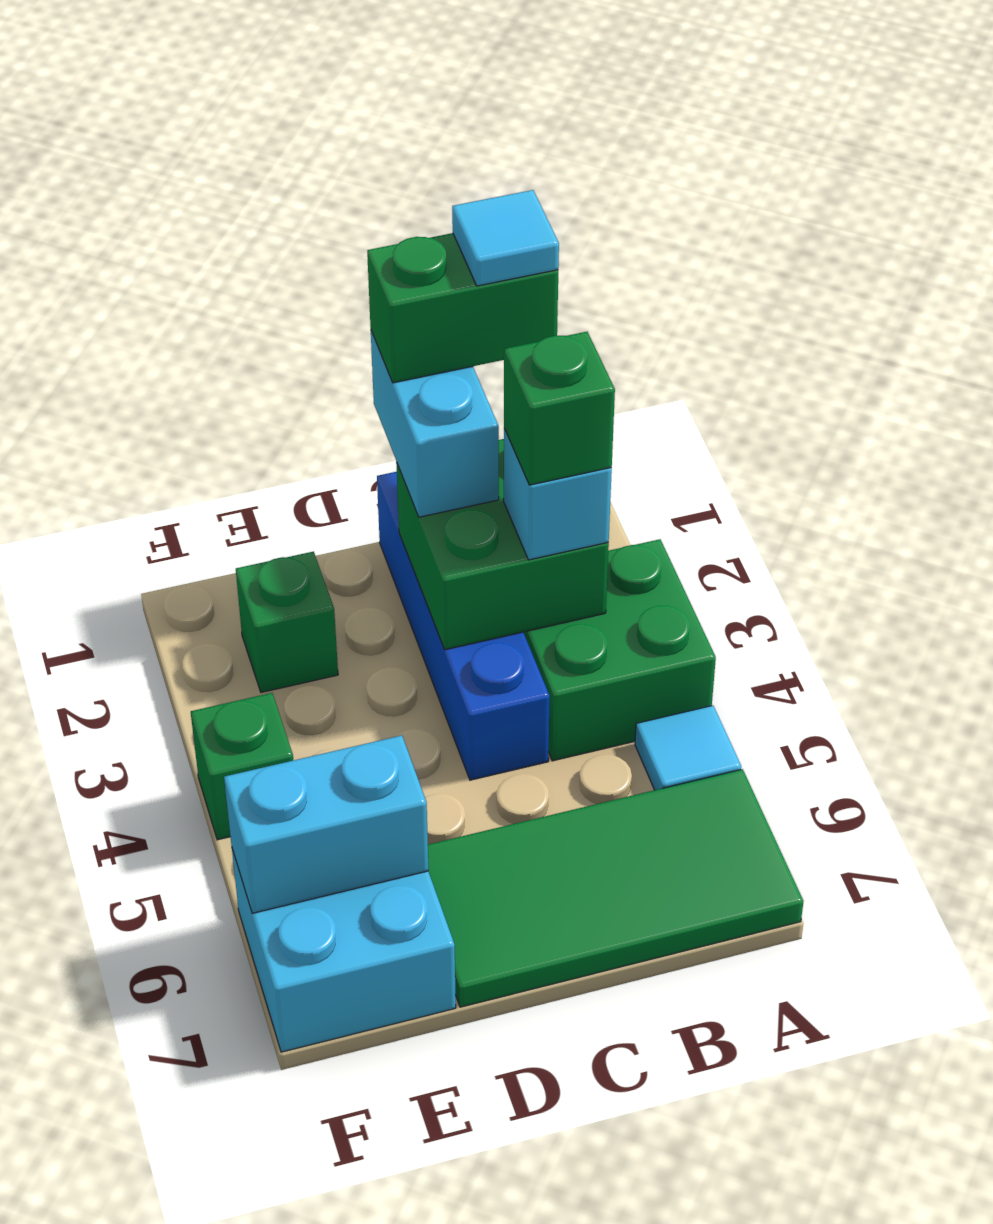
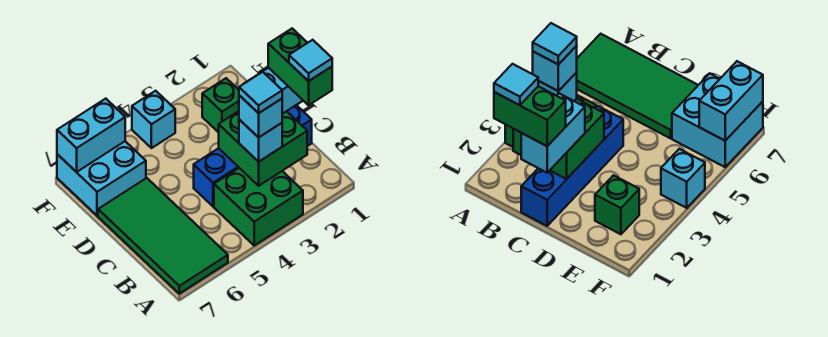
cyan tile A5 level 1 -> cyan tile B3 level 5
green brick B3 level 4 -> cyan brick B3 level 4
cyan brick E6:F6 level 2 -> cyan brick F6:F7 level 2
green brick F4 level 1 -> cyan brick F4 level 1

